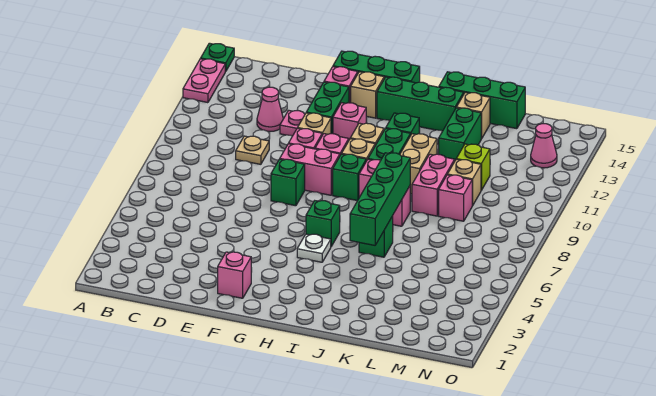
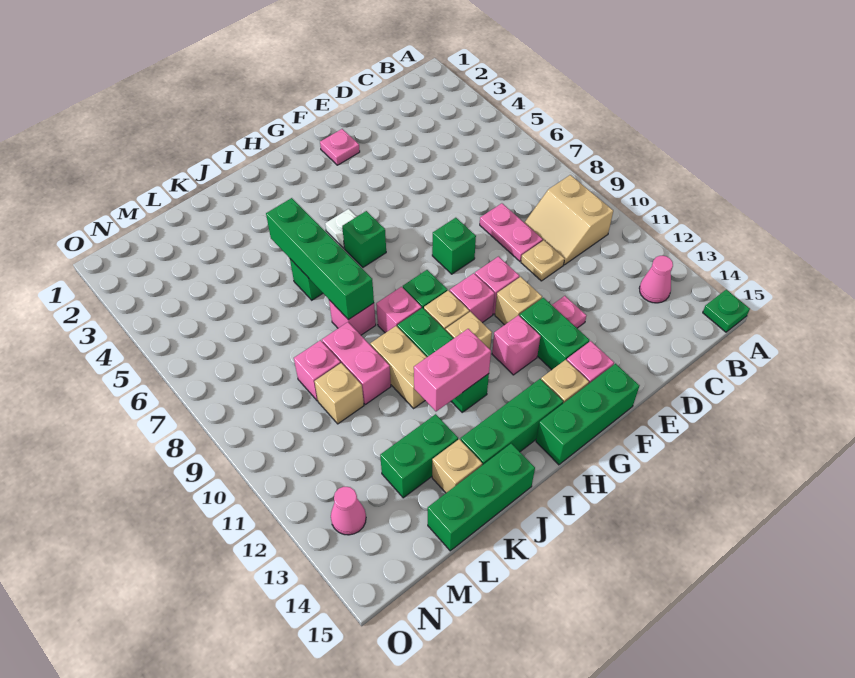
pink plate A13:A14 level 1 -> pink plate D8:D9 level 1
none -> tan slope B9:C10 level 1 top B
pink cone D12 level 1 -> pink cone B13 level 1
pink brick F2 level 1 -> pink plate F2 level 1
pink brick F9:G9 level 1 -> pink brick I12:J12 level 2
green brick K12:K13 level 1 -> green brick K13:L13 level 1
lime brick L11 level 1 -> none

